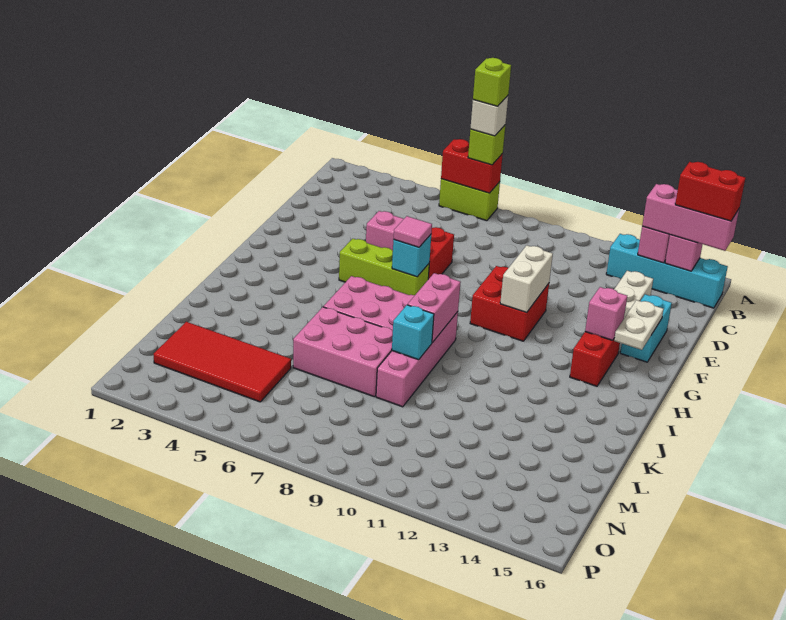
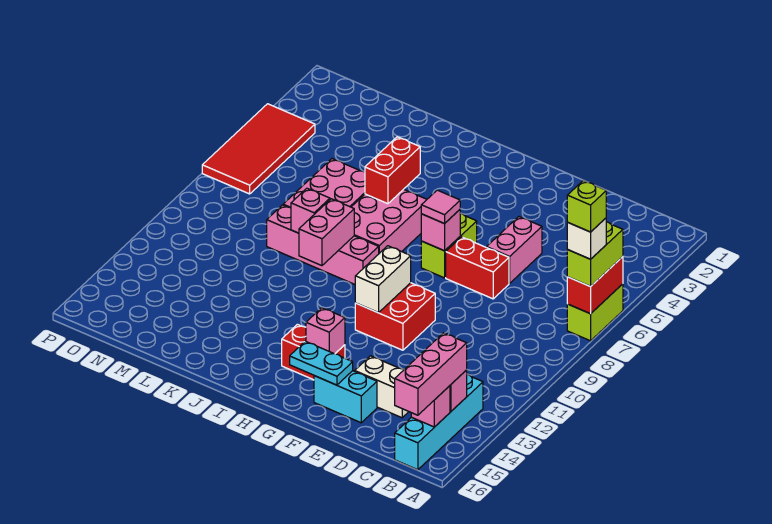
lime brick A7 level 3 -> lime brick A6:A7 level 3
red brick B15:B16 level 4 -> red brick J5:J6 level 2
white brick F11:G11 level 2 -> white brick G10:G11 level 2
white plate F15:G15 level 2 -> cyan plate F15:G15 level 2
lime brick G5:G7 level 1 -> lime brick G6:G7 level 1
cyan brick G7 level 2 -> pink brick G7 level 2
pink brick I9:J9 level 2 -> pink brick J9:J10 level 2
cyan brick K9 level 2 -> pink brick K9 level 2
red tile M2:N5 level 1 -> red tile O4:P7 level 1

